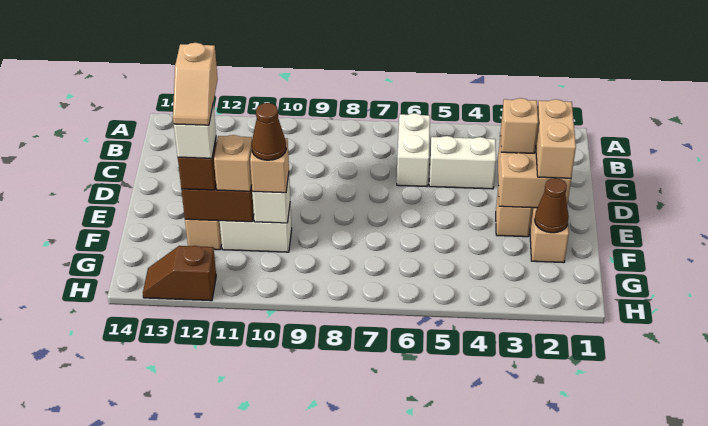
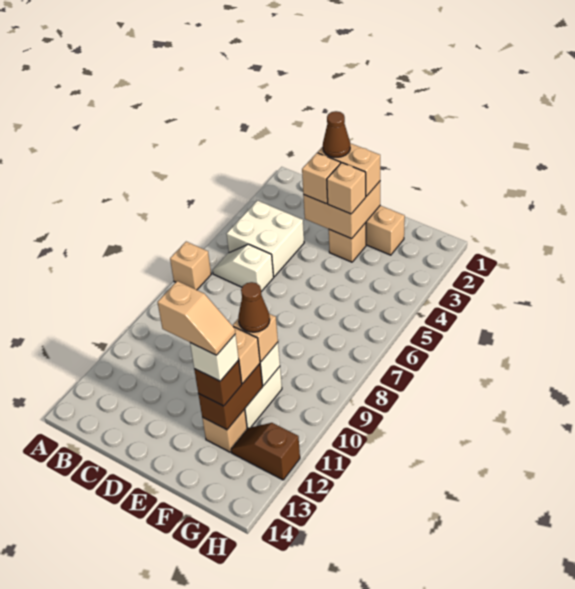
none -> tan brick A7 level 1
white brick B6:C6 level 1 -> white slope B6:C6 level 1 top C
white brick C4:C5 level 1 -> white brick B4:C5 level 1
none -> tan brick E3 level 3
brown cone F2 level 2 -> brown cone D2 level 4
brown slope H12:H13 level 1 top 12 -> brown slope G12:H12 level 1 top H

